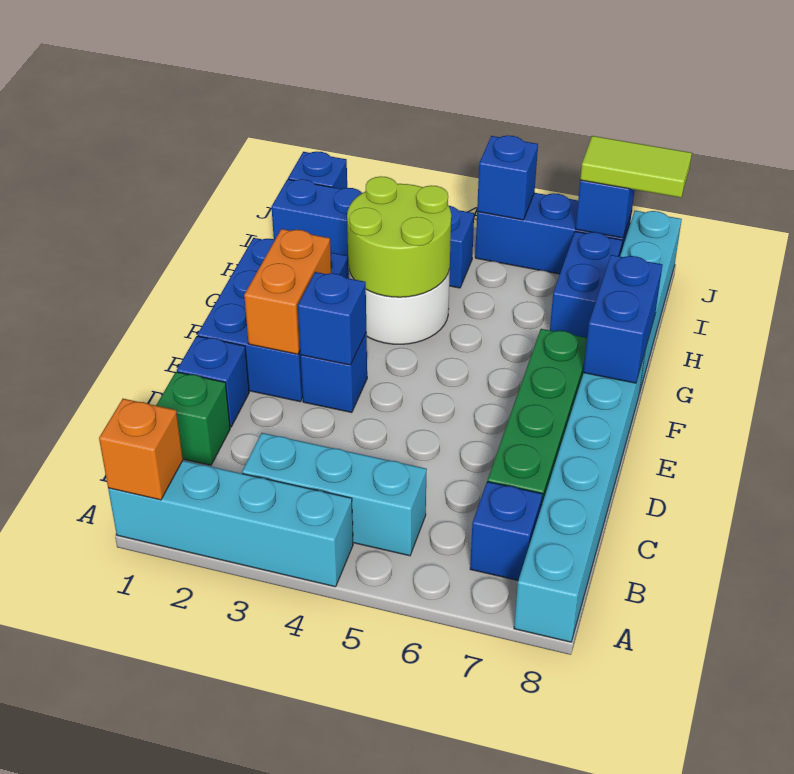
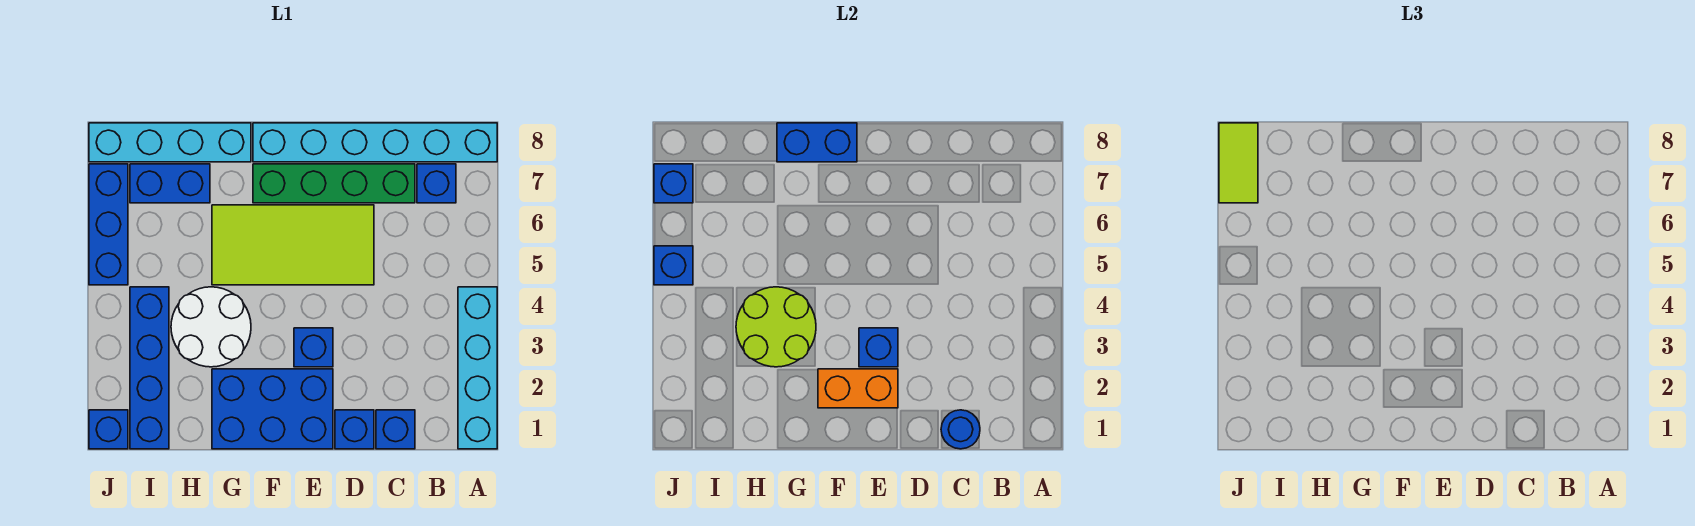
orange brick A1 level 2 -> none
cyan brick B3:B5 level 1 -> none
green brick C1 level 1 -> blue brick C1 level 1
none -> blue round brick C1 level 2
none -> lime tile D5:G6 level 1

